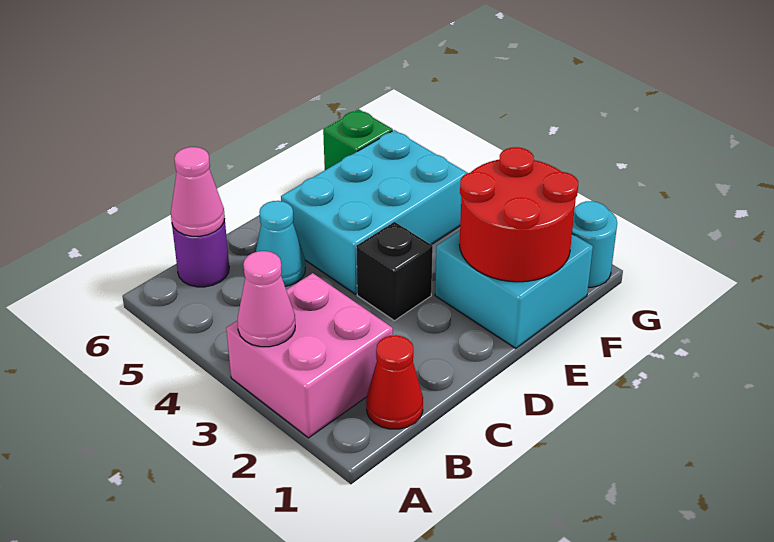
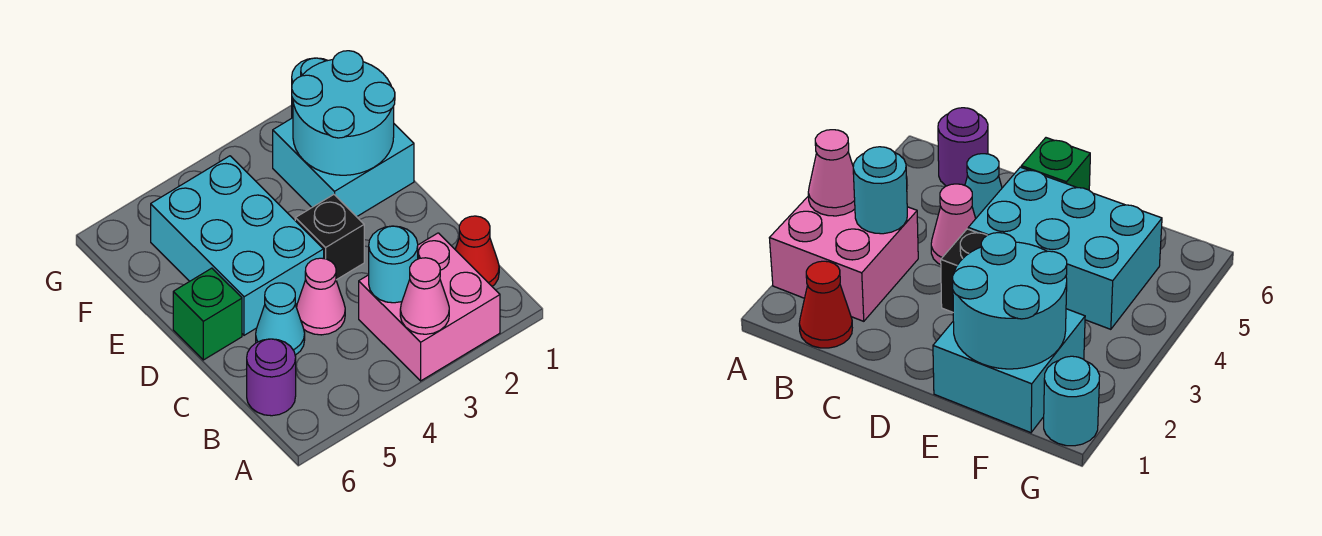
none -> cyan round brick B3 level 2
pink cone B6 level 2 -> pink cone C4 level 1
red round brick E1:F2 level 2 -> cyan round brick E1:F2 level 2
green brick F6 level 1 -> green brick D6 level 1

